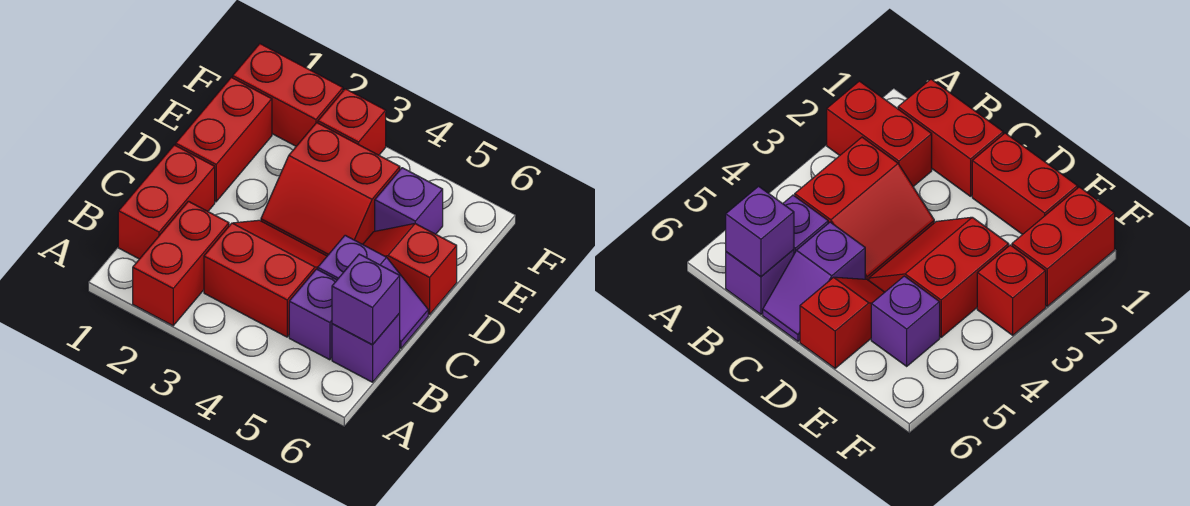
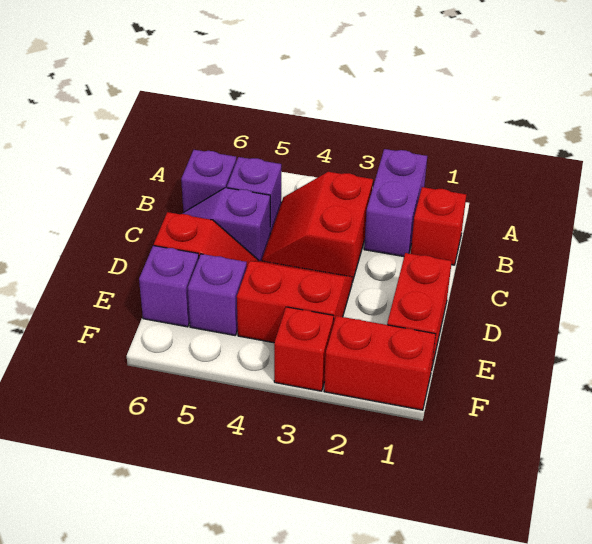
red brick A2:B2 level 1 -> purple brick A2:B2 level 1
red brick B1:C1 level 1 -> red brick B1 level 1
red slope B3:C4 level 1 top B -> red slope B3:C4 level 1 top 3
purple brick B6 level 2 -> purple brick E6 level 1

